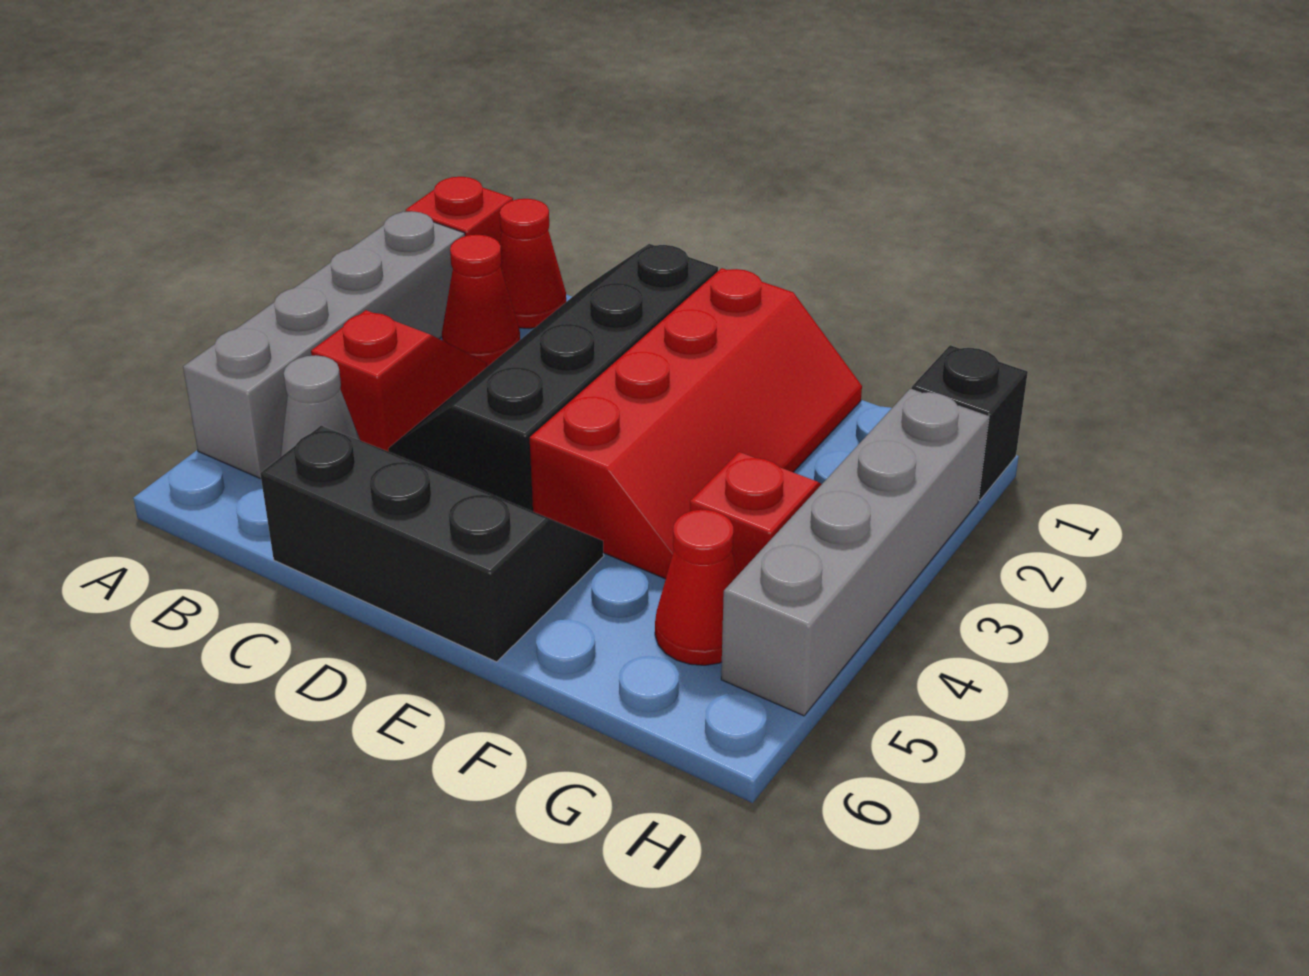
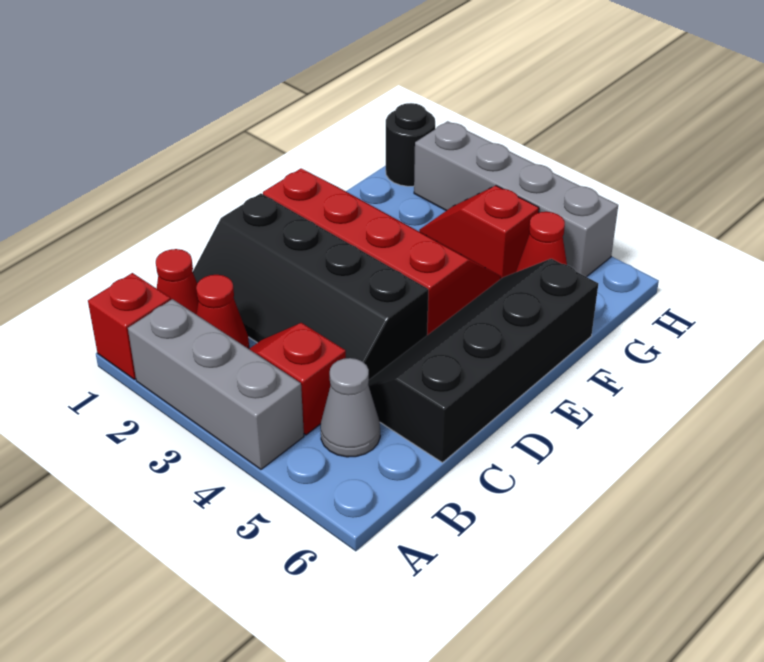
grey brick A2:A5 level 1 -> grey brick A2:A4 level 1
black slope C5:E6 level 1 top 6 -> black slope C5:F6 level 1 top 6
black brick H1 level 1 -> black round brick H1 level 1

